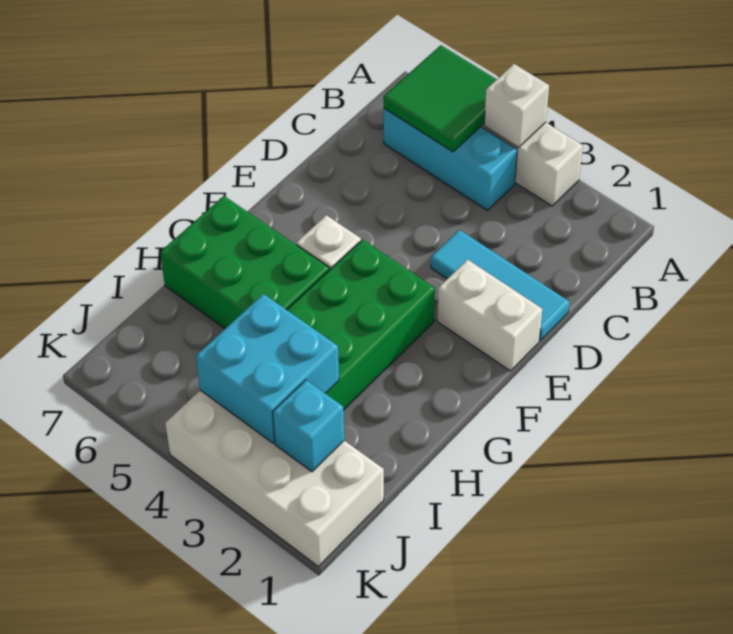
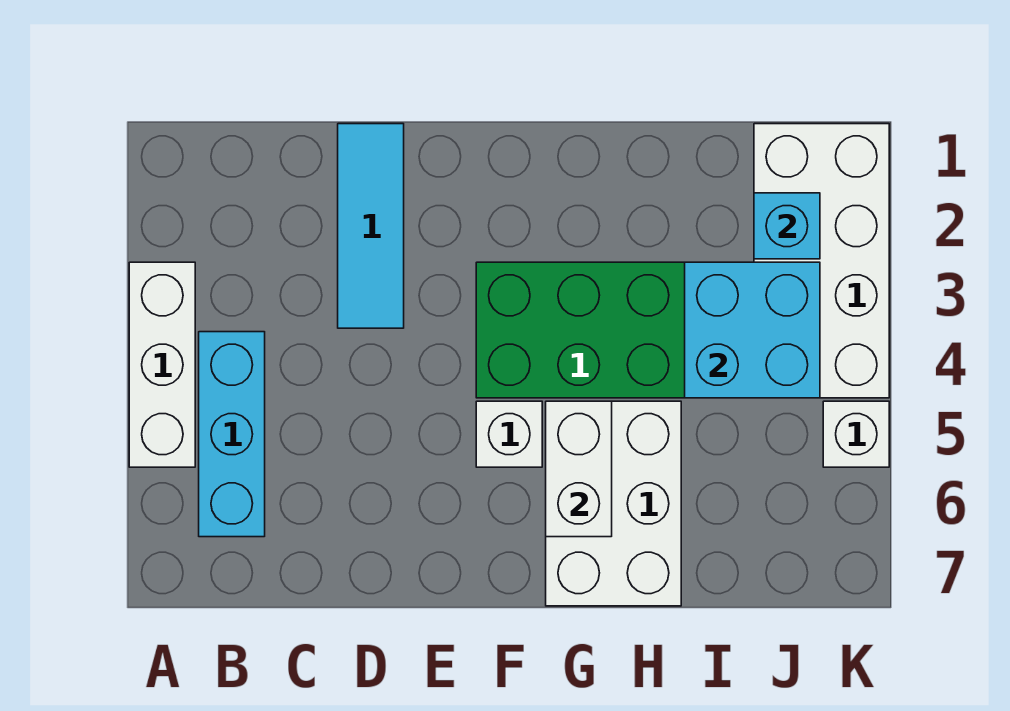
white brick A4 level 2 -> white brick K5 level 1
green tile A5:B6 level 2 -> none
white brick E1:E2 level 1 -> white brick G5:G6 level 2
green brick G5:H7 level 1 -> white brick G5:H7 level 1

